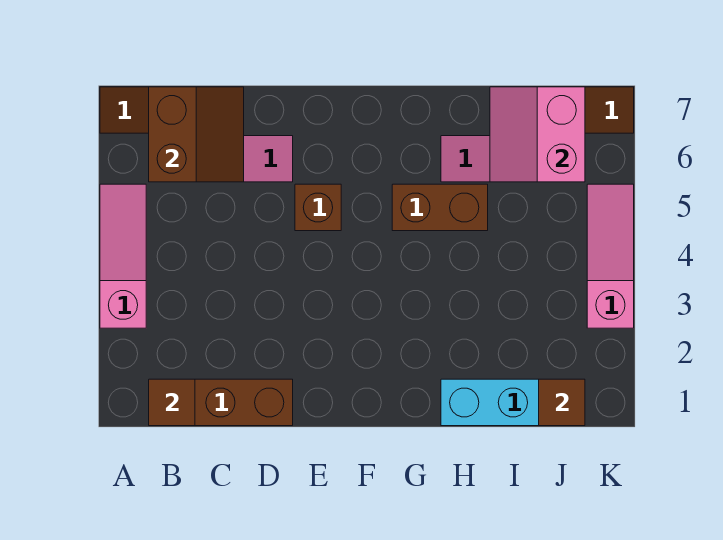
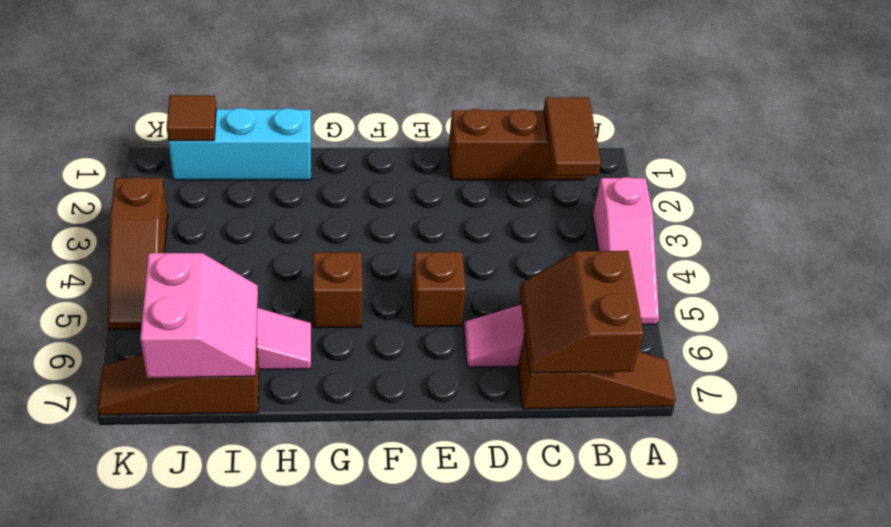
brown tile B1 level 2 -> brown tile B1:B2 level 2
brown brick G5:H5 level 1 -> brown brick G5 level 1
pink slope K3:K5 level 1 top 3 -> brown slope K3:K5 level 1 top 3

